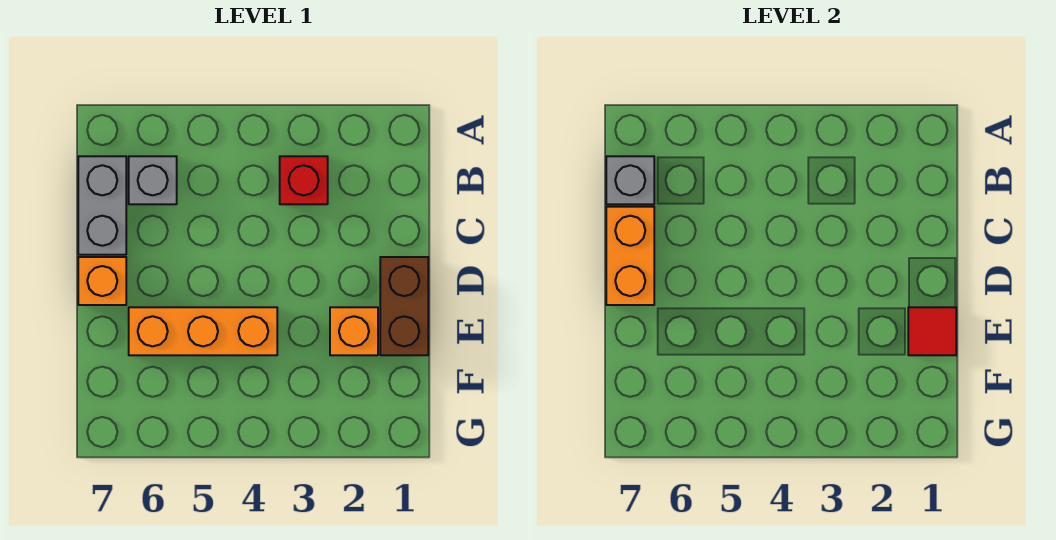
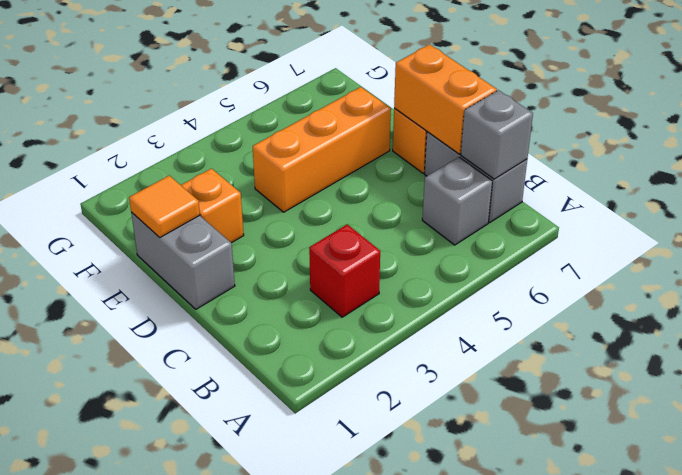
brown brick D1:E1 level 1 -> grey brick D1:E1 level 1
red tile E1 level 2 -> orange tile E1 level 2

